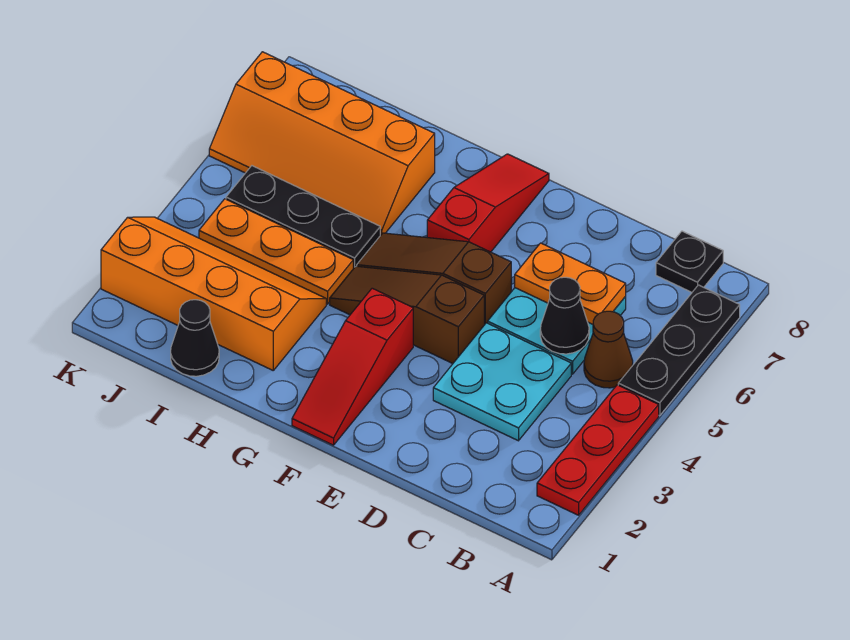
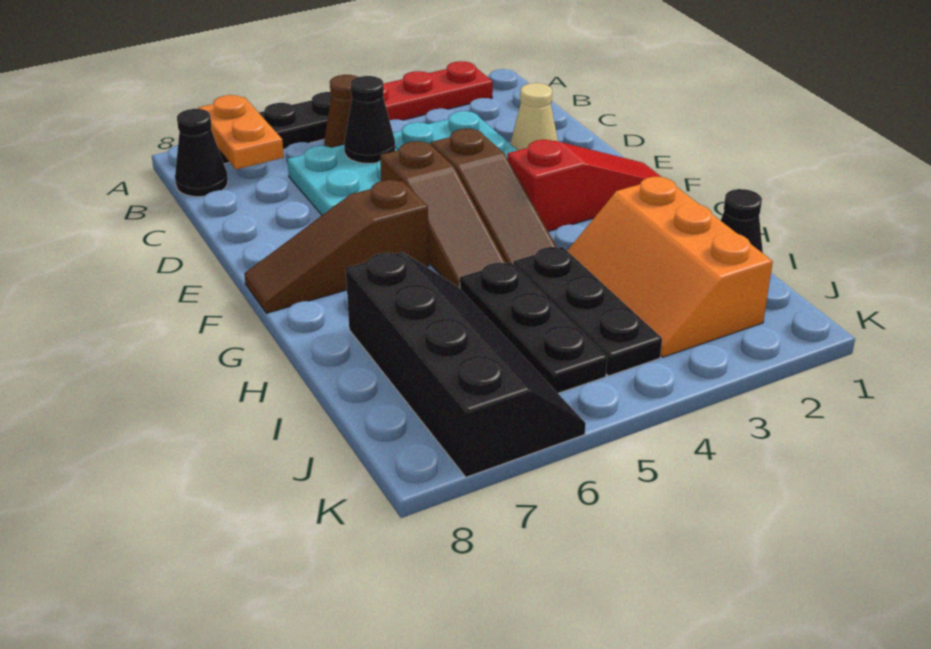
black plate B8 level 1 -> black cone B8 level 1
orange plate C6:D6 level 2 -> orange plate A7:B7 level 2
none -> tan cone D2 level 1
red slope F6:F8 level 1 top 6 -> brown slope F6:F8 level 1 top 6
orange slope H2:K3 level 1 top 2 -> orange slope H2:J3 level 1 top 2
orange plate H4:J4 level 1 -> black plate H4:J4 level 1
orange slope H6:K7 level 1 top 7 -> black slope H6:K7 level 1 top 7

